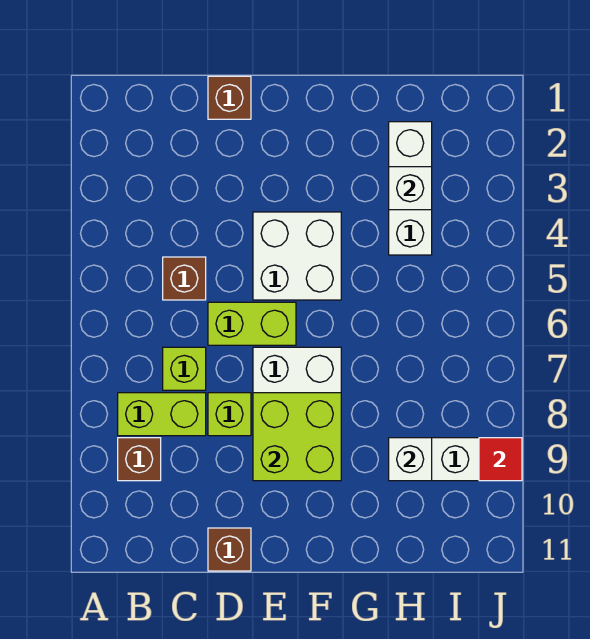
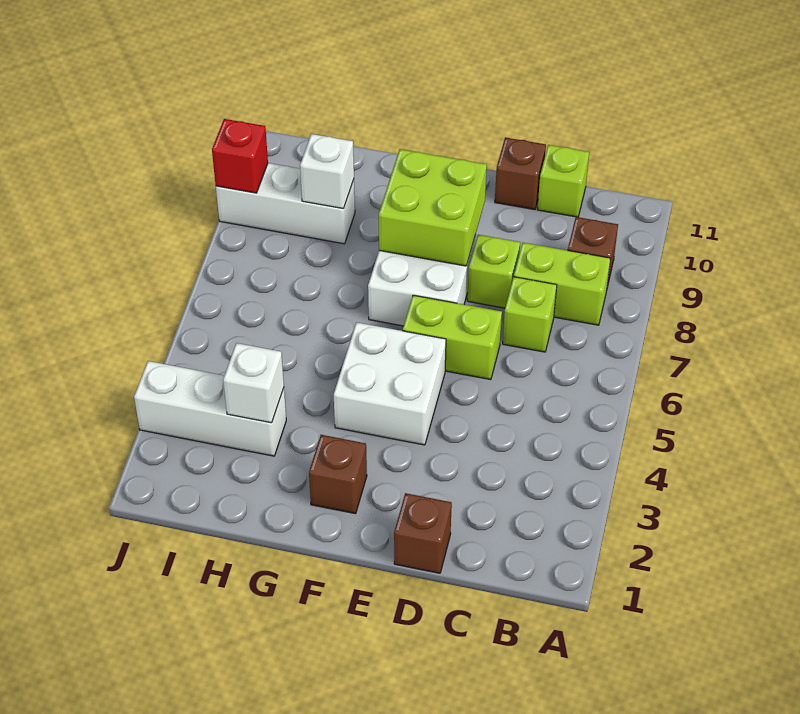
brown brick C5 level 1 -> brown brick F2 level 1
none -> lime brick C11 level 1
white brick H2:H4 level 1 -> white brick H3:J3 level 1
red tile J9 level 2 -> red brick J9 level 2

